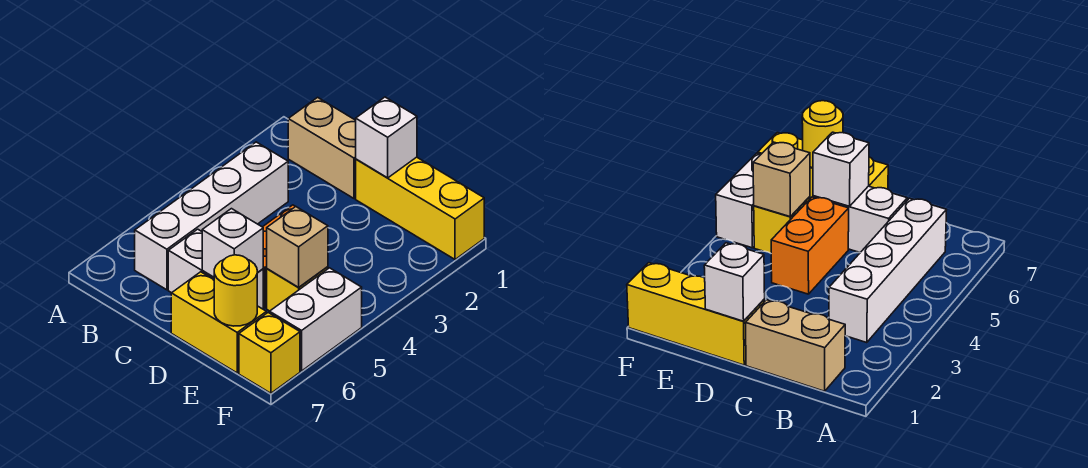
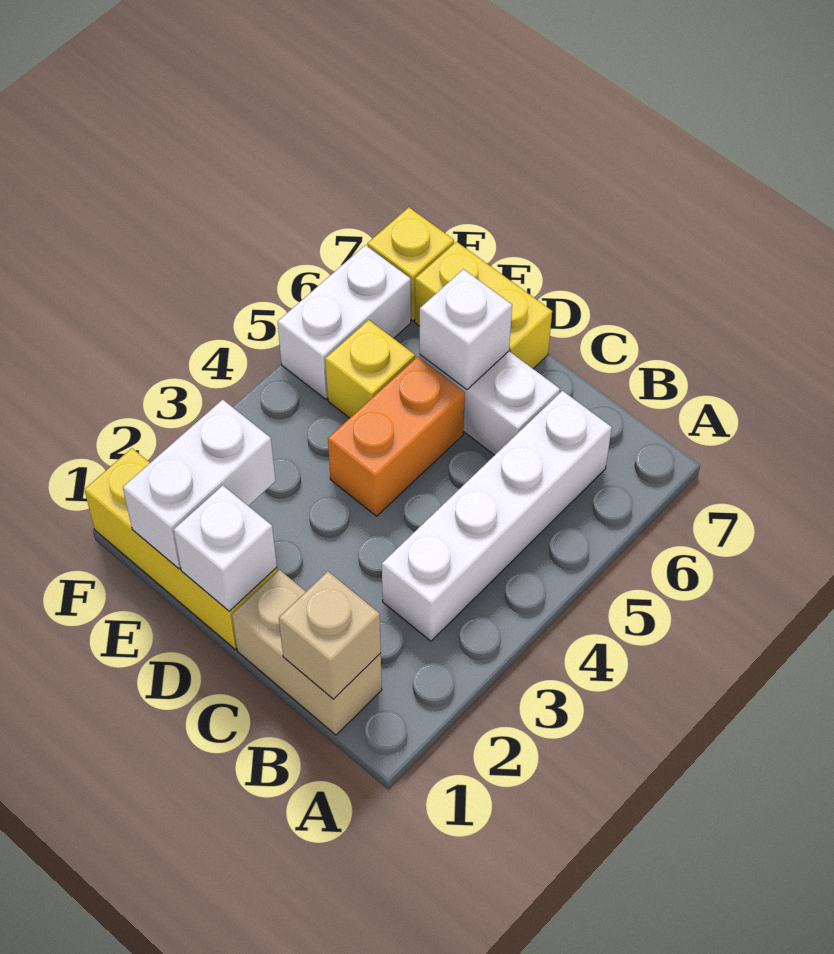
none -> white brick E1:E2 level 2
tan brick E5 level 2 -> tan brick B1 level 2
yellow round brick E7 level 2 -> none

